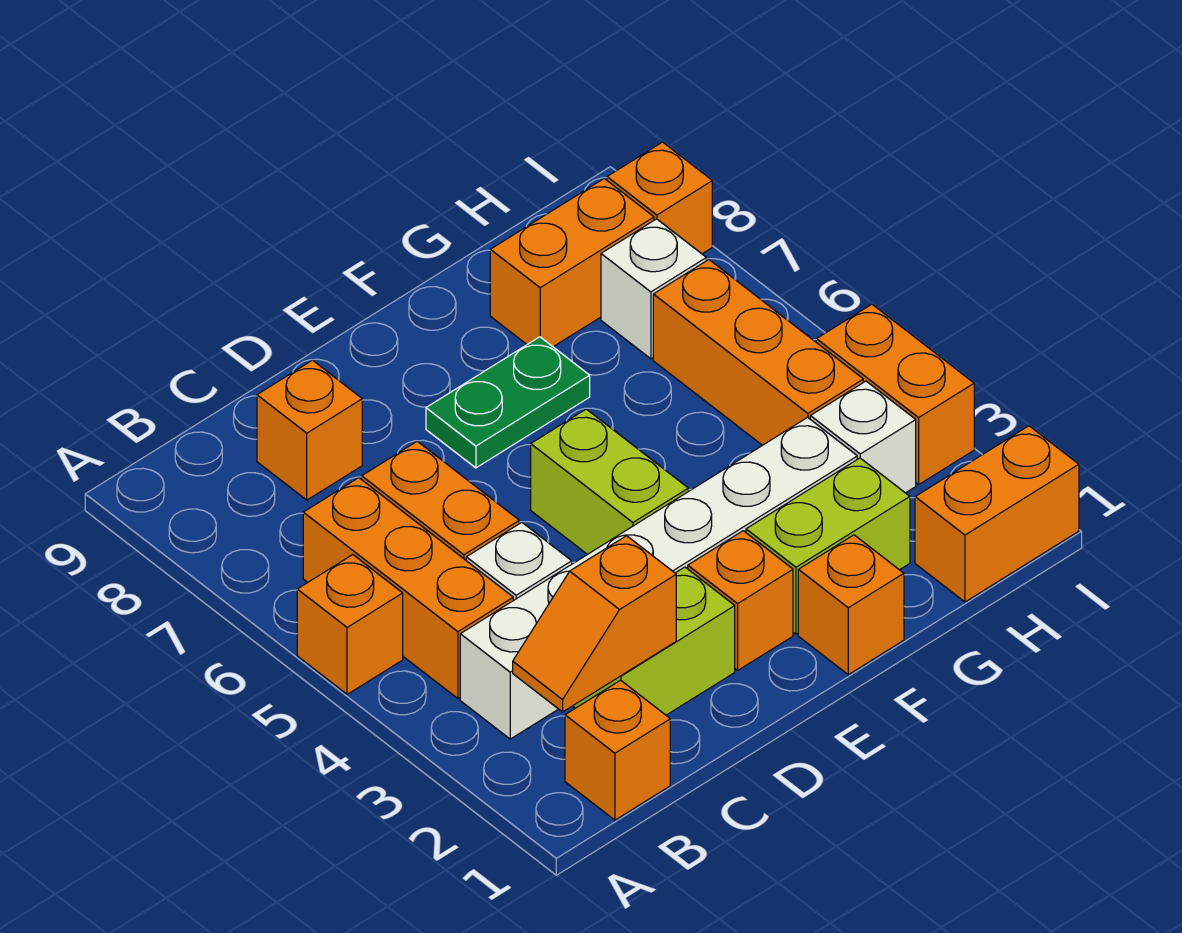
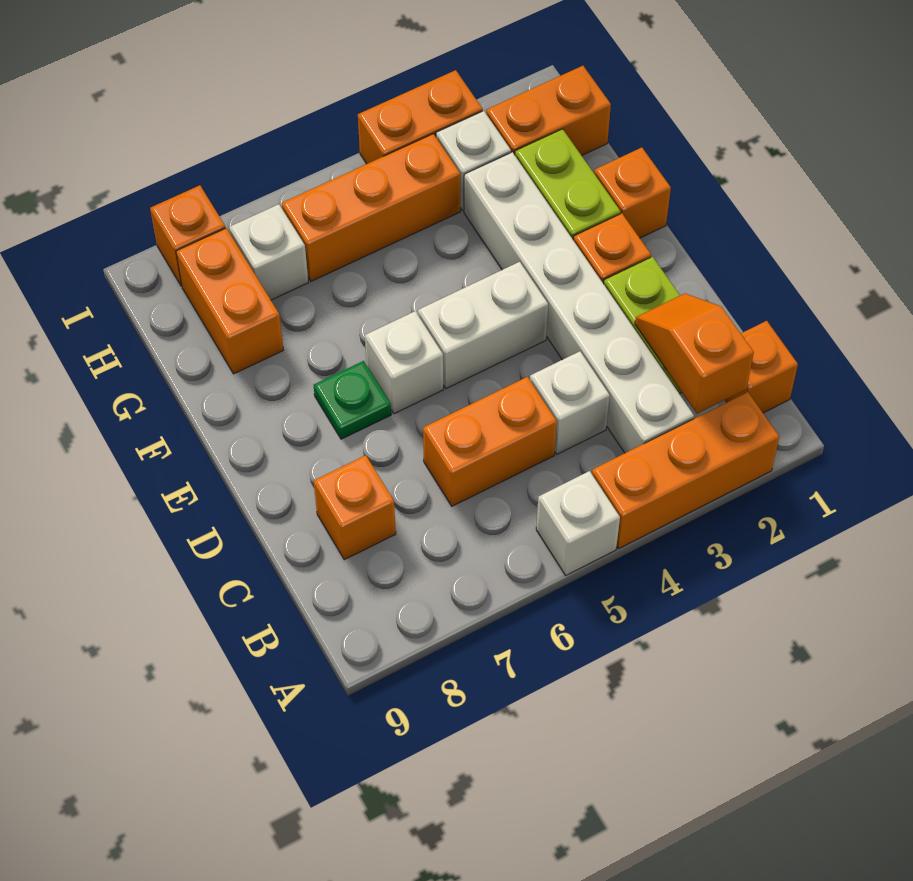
orange brick A5 level 1 -> white brick A5 level 1
orange slope B2:C2 level 2 top C -> orange slope B2:C2 level 2 top B
orange brick B4:B6 level 1 -> orange brick A2:A4 level 1
lime brick E4:E5 level 1 -> white brick E4:E5 level 1
none -> white brick E6 level 1
green plate E7:F7 level 1 -> green plate E7 level 1
orange brick H1:I1 level 1 -> orange brick H1:H2 level 1

